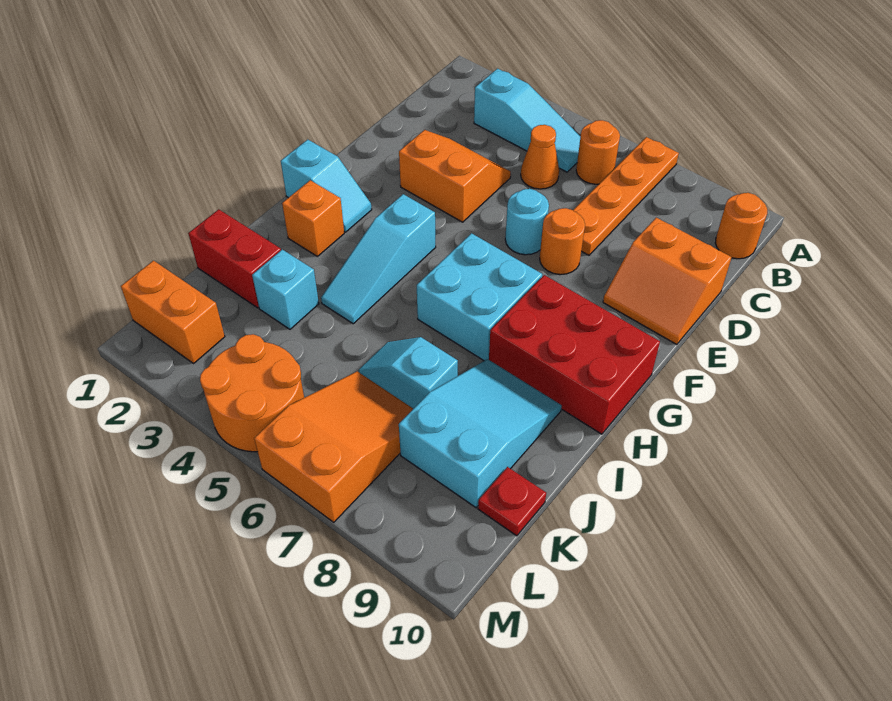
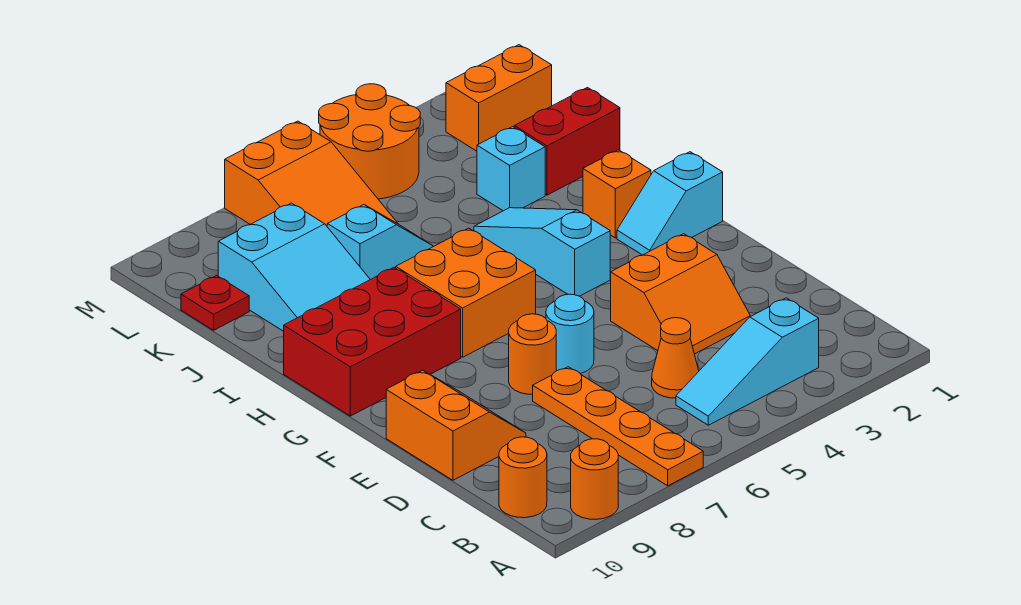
orange round brick B6 level 1 -> orange round brick A9 level 1
orange slope D9:E10 level 1 top D -> orange slope D9:E10 level 1 top 10
cyan brick G6:H7 level 1 -> orange brick G6:H7 level 1

